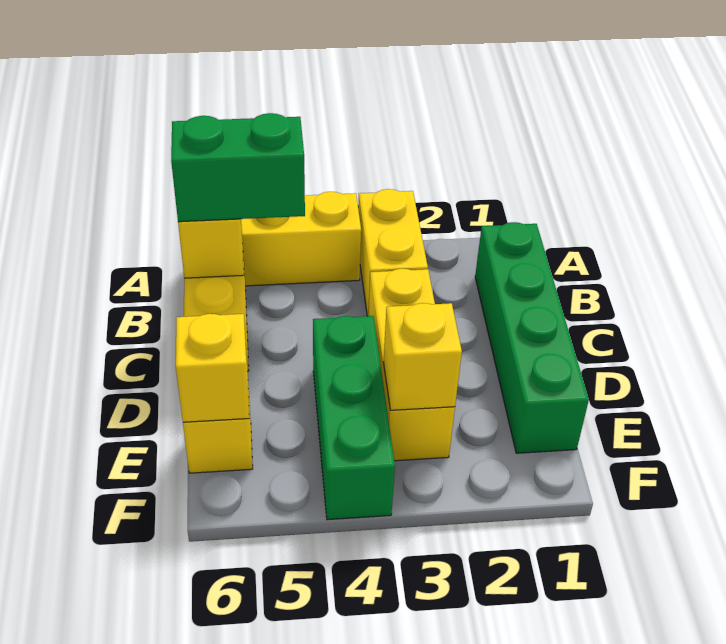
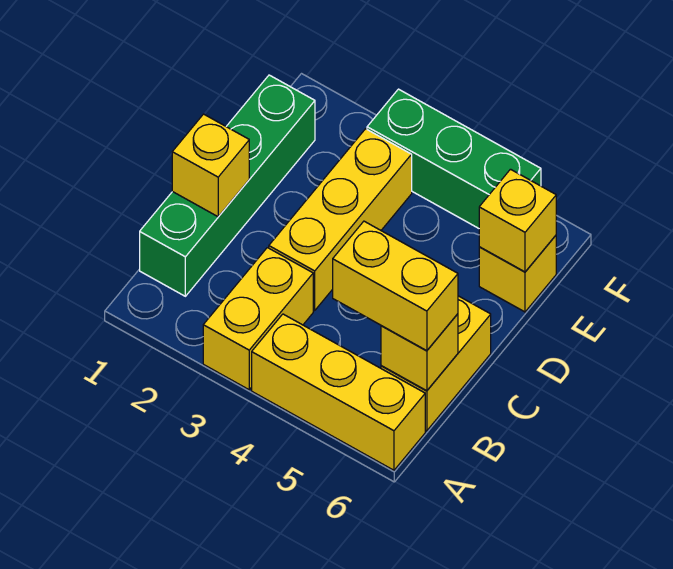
green brick B5:B6 level 3 -> yellow brick B5:B6 level 3
green brick D4:F4 level 1 -> green brick F3:F5 level 1
yellow brick E3 level 2 -> yellow brick C1 level 2

